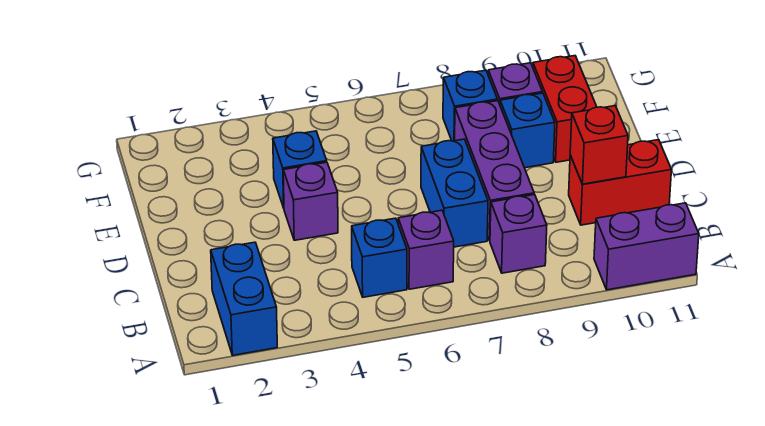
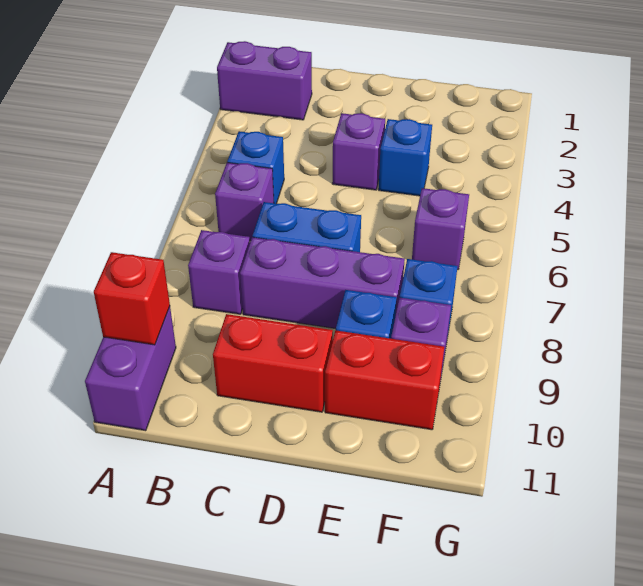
blue brick A2:B2 level 1 -> purple brick A2:B2 level 1
red brick C10:C11 level 1 -> red brick C10:D10 level 1
red brick C10 level 2 -> red brick A10 level 2
none -> purple brick F6 level 1

